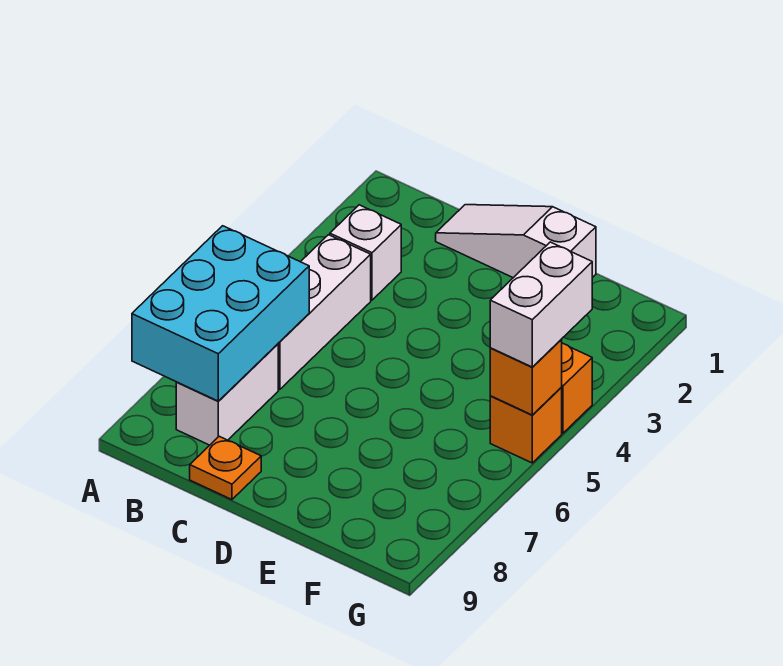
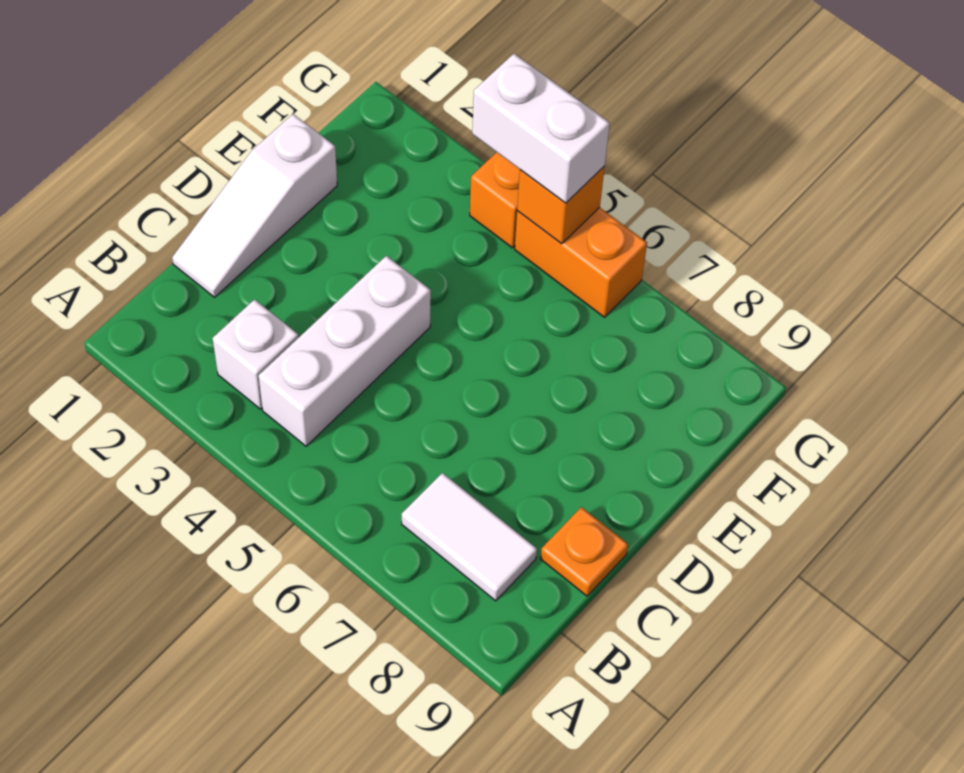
cyan brick A6:B8 level 2 -> none
white brick B4:B6 level 1 -> white brick B4:D4 level 1
white brick B7:B8 level 1 -> white tile B7:B8 level 1
orange brick G5 level 1 -> orange brick G5:G6 level 1

